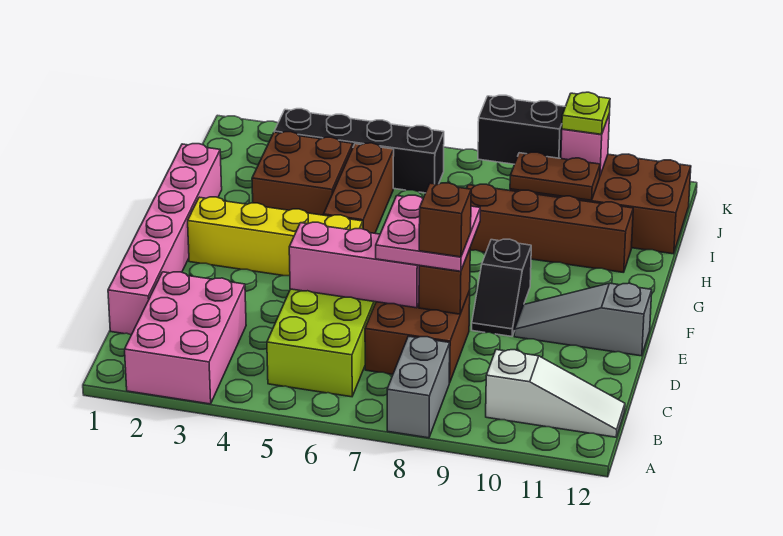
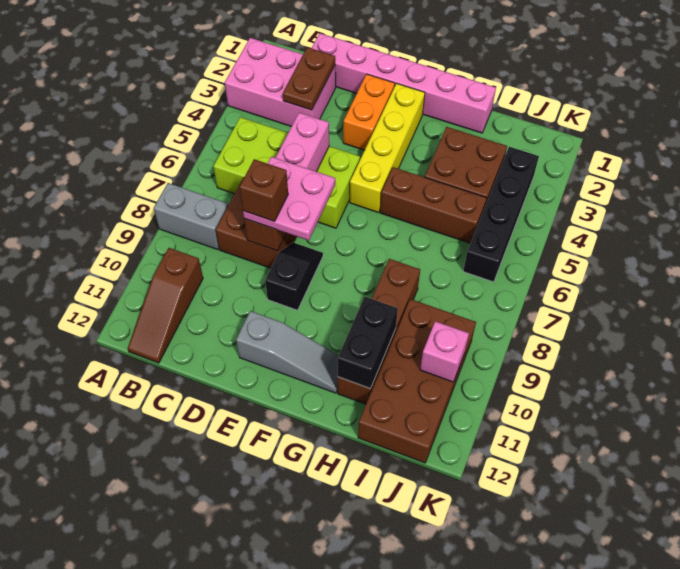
white slope B10:B12 level 1 top 10 -> brown slope B10:B12 level 1 top 10
none -> orange brick E2:E3 level 1
black slope E9:F9 level 1 top F -> black slope E8:E9 level 1 top 9
grey slope E10:E12 level 1 top 12 -> grey slope E11:G11 level 1 top E
brown plate I9:I10 level 2 -> brown plate C2:C3 level 2
black brick J8:J9 level 2 -> black brick H10:H11 level 2
lime plate J10 level 3 -> none

